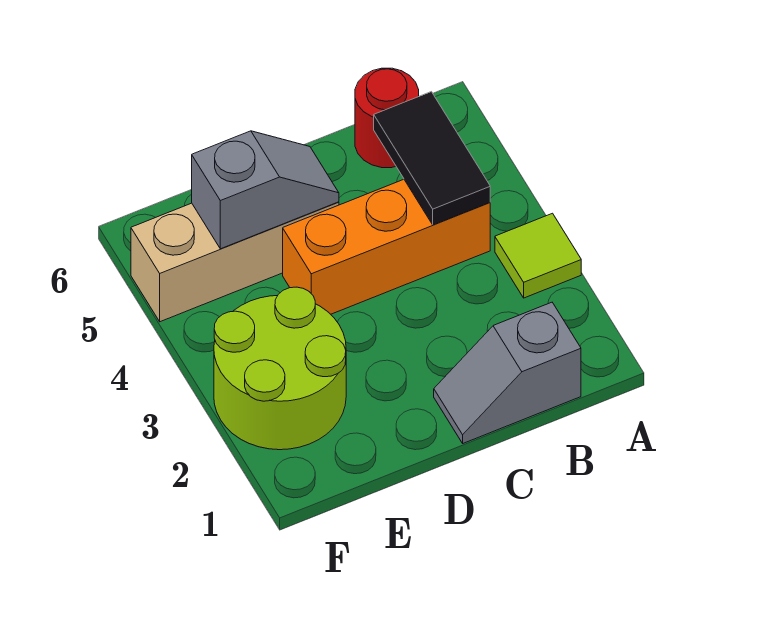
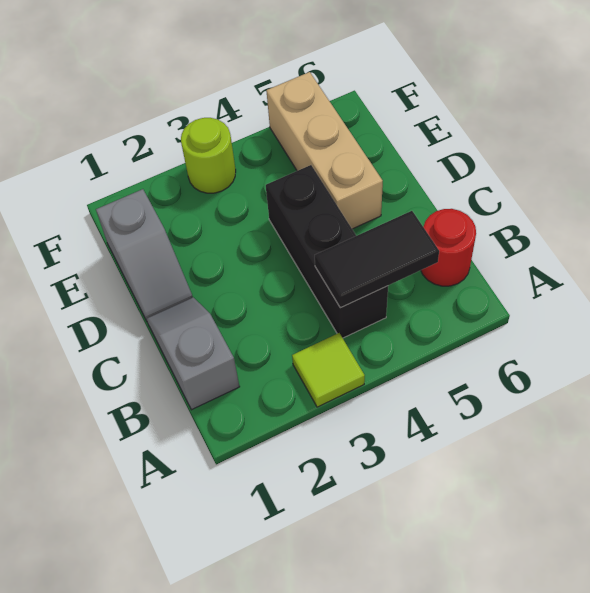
orange brick B4:D4 level 1 -> black brick B4:D4 level 1
grey slope D5:E5 level 2 top E -> grey slope D1:E1 level 1 top E
lime round brick E2:F3 level 1 -> lime round brick F3 level 1

